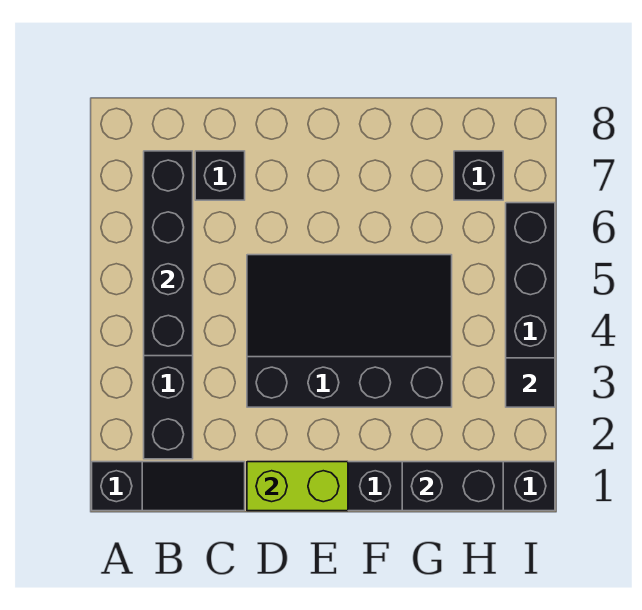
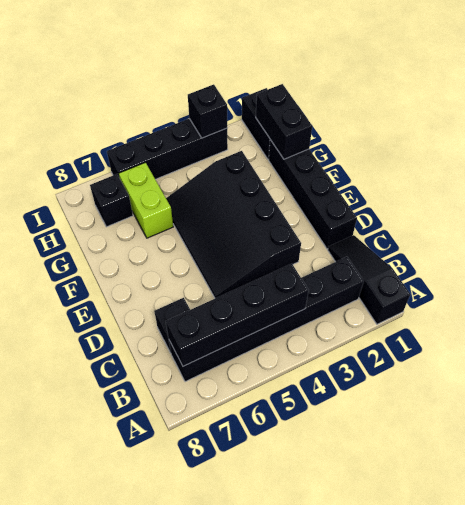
lime brick D1:E1 level 2 -> lime brick G6:H6 level 1
black tile I3 level 2 -> black brick I3 level 2

